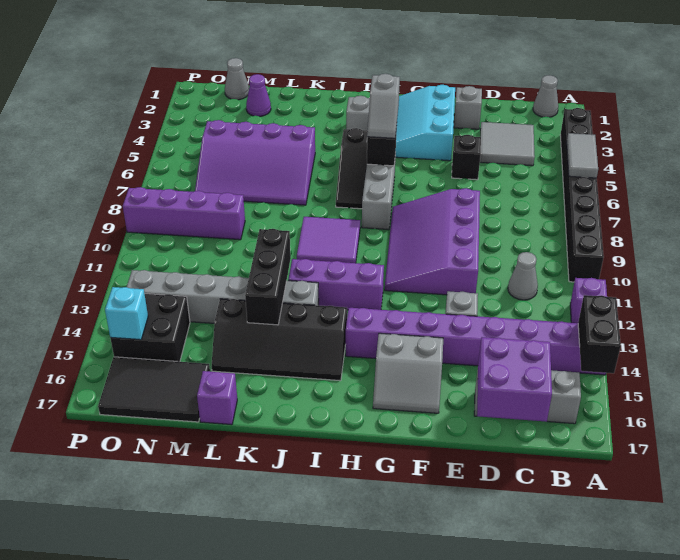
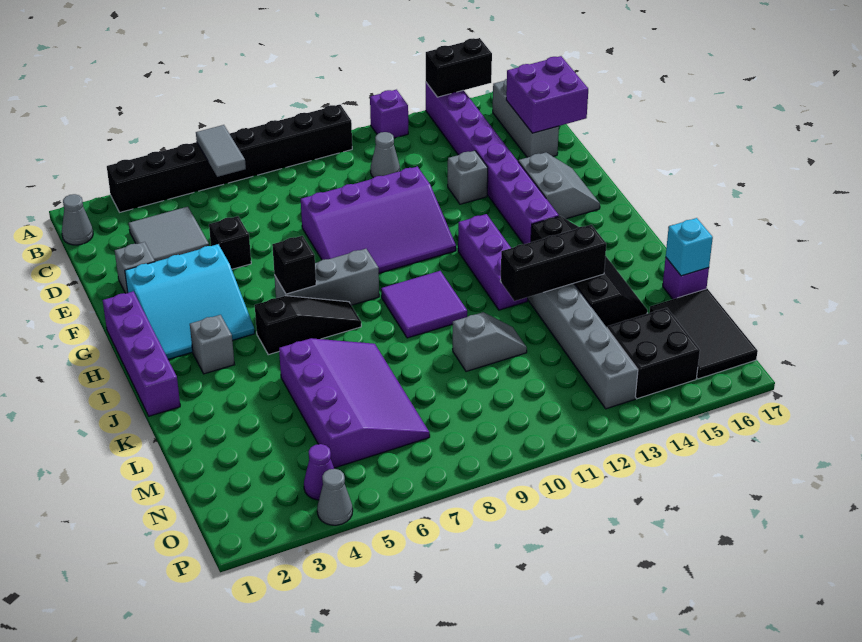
grey tile A5:A6 level 2 -> grey tile A6:B6 level 2
grey slope H5:H6 level 3 top 5 -> grey slope L10:L11 level 1 top 10
purple cone M2 level 1 -> purple cone O4 level 1
purple brick M9:P9 level 1 -> purple brick G1:J1 level 1
grey cone N1 level 1 -> grey cone P4 level 1
cyan brick O15 level 2 -> cyan brick L17 level 2

